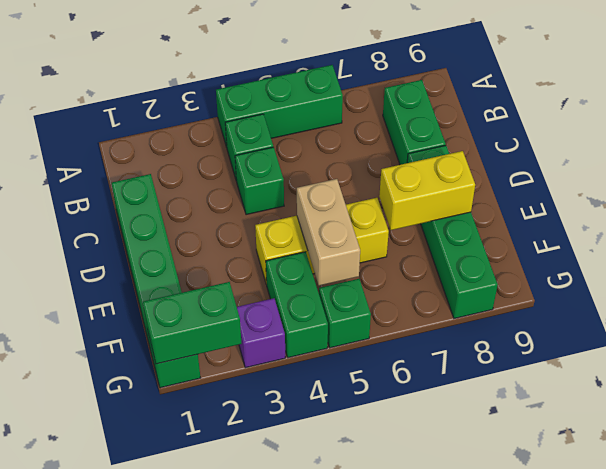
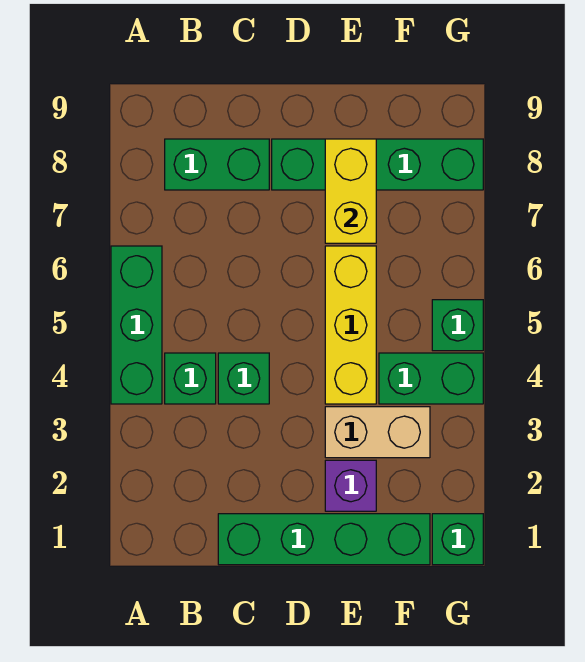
tan brick E5:F5 level 2 -> tan brick E3:F3 level 1
green brick G1:G2 level 2 -> none
purple brick G3 level 1 -> purple brick E2 level 1

